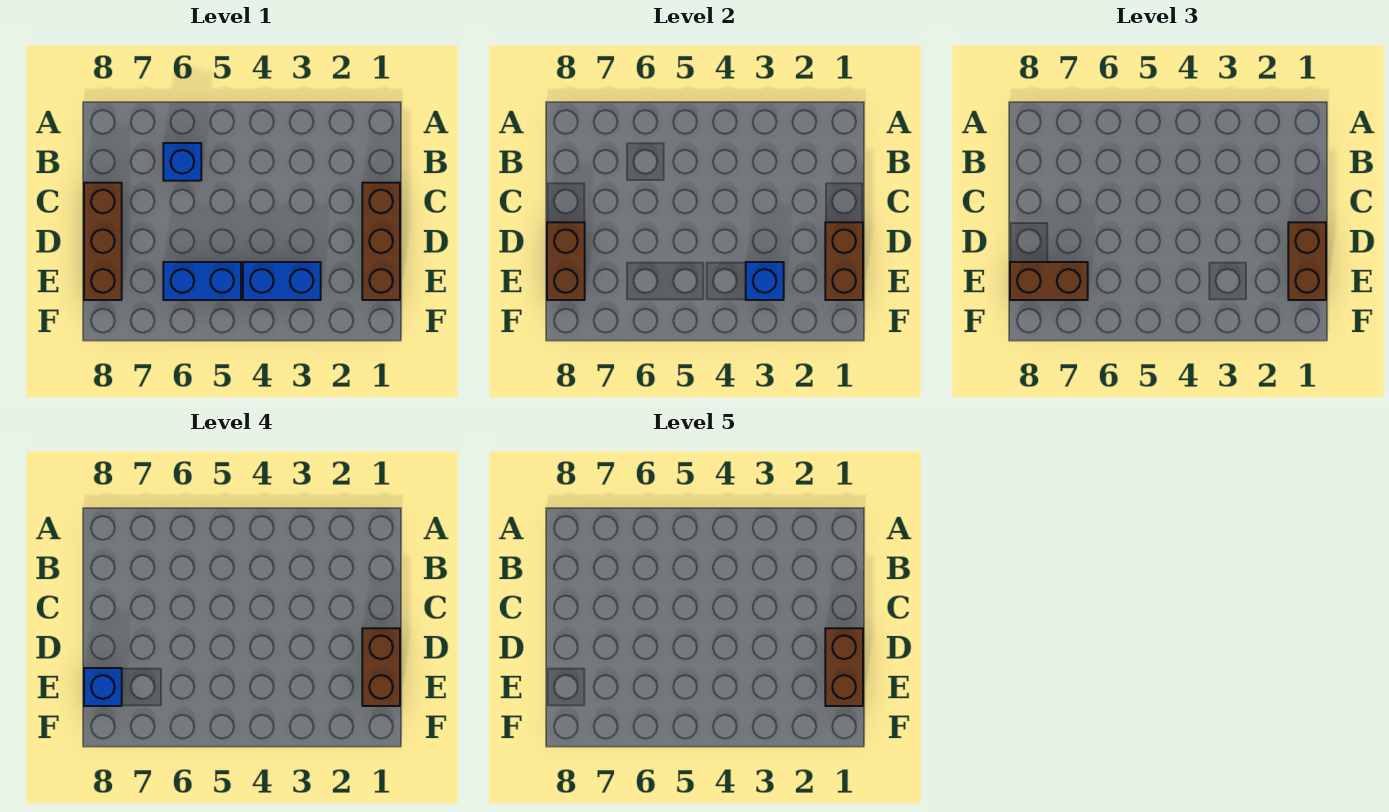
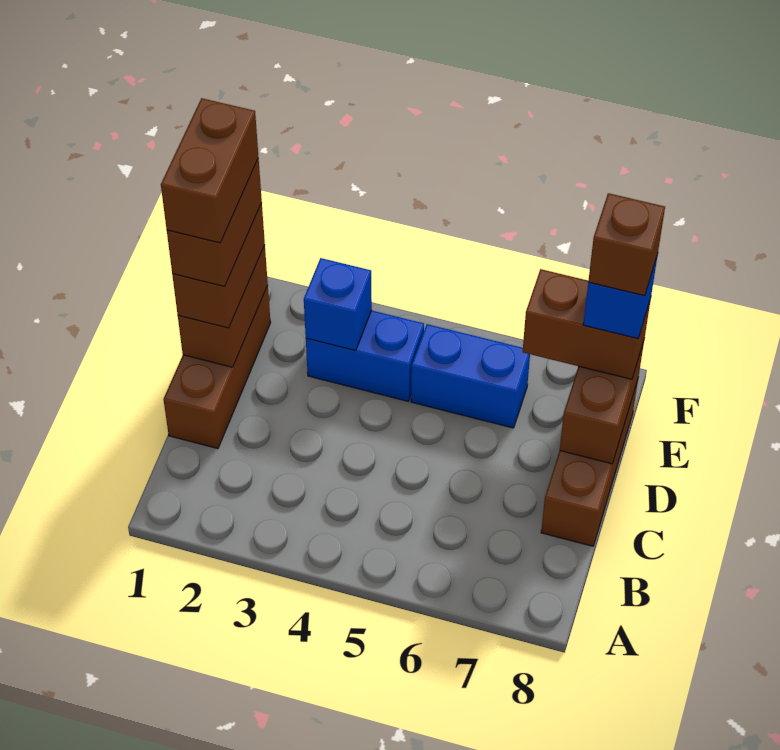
blue brick B6 level 1 -> none
none -> brown brick E8 level 5

